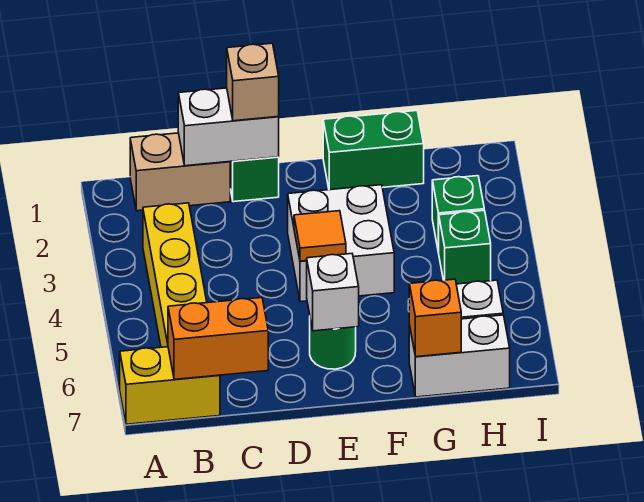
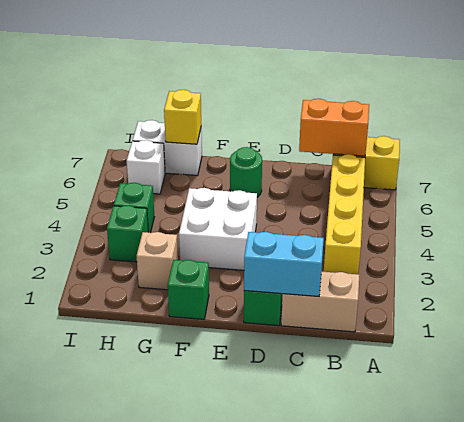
white brick C1:D1 level 2 -> cyan brick C1:D1 level 2
tan brick D1 level 3 -> tan brick G2 level 1
orange tile E4 level 2 -> none
white brick E6 level 2 -> none
green brick F1:G1 level 1 -> green brick F1 level 1
orange brick G7 level 2 -> yellow brick G7 level 2

